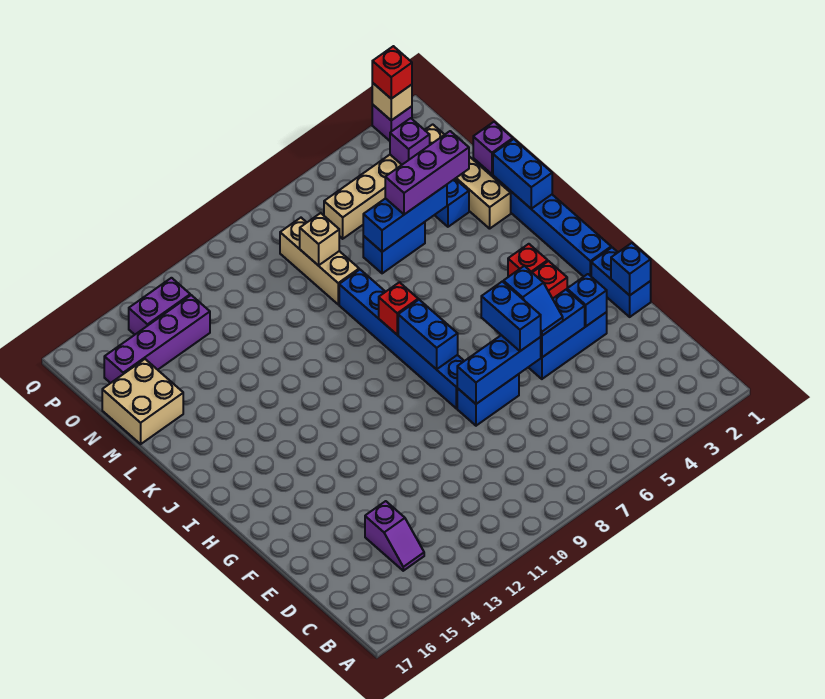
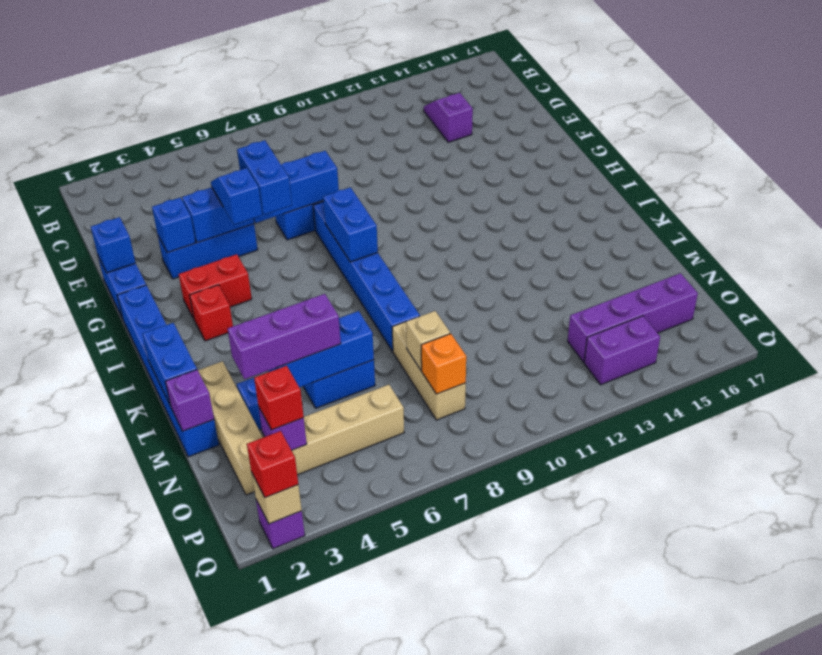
red brick J8 level 2 -> red brick O3 level 3
tan brick M16:N17 level 1 -> none
none -> orange brick O8 level 2

